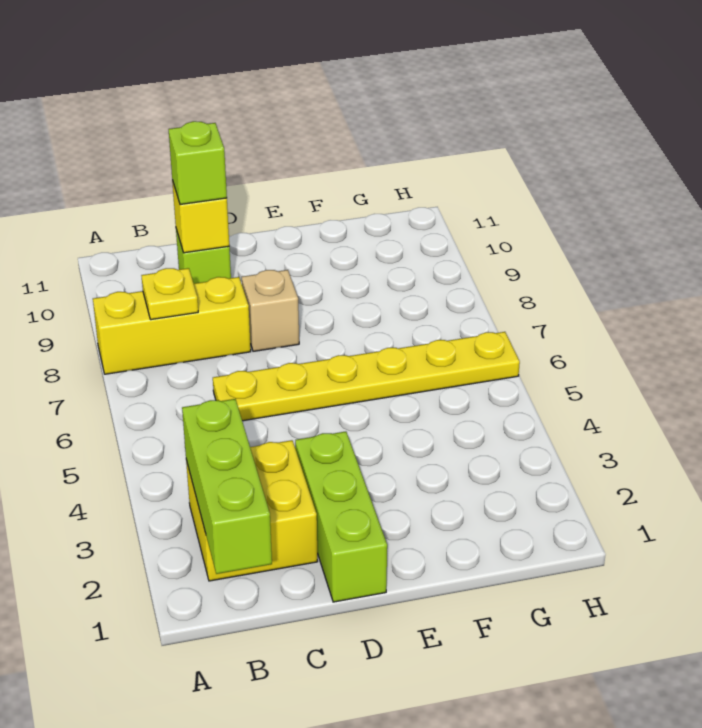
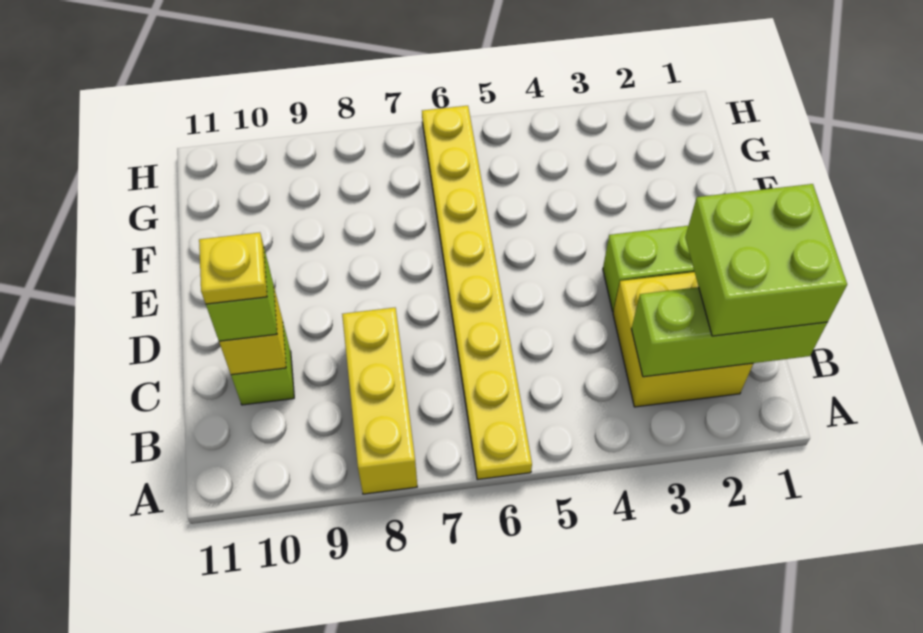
none -> lime brick B1:C2 level 3
yellow plate B8 level 2 -> yellow plate C10 level 4
yellow plate C6:H6 level 1 -> yellow plate A6:H6 level 1
tan brick D8 level 1 -> none

